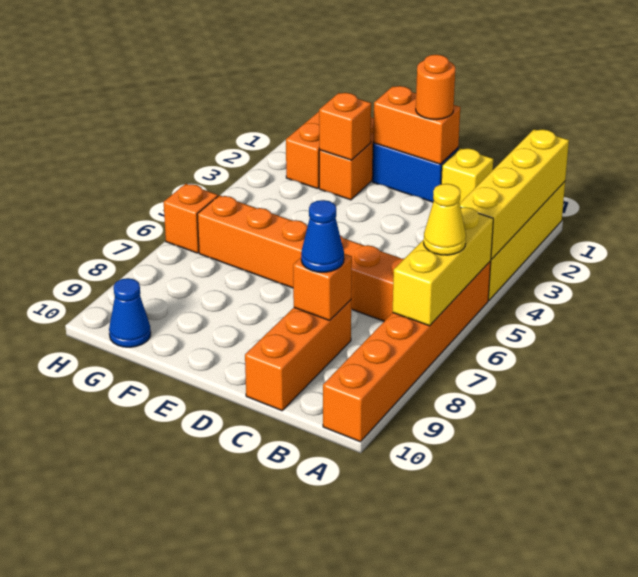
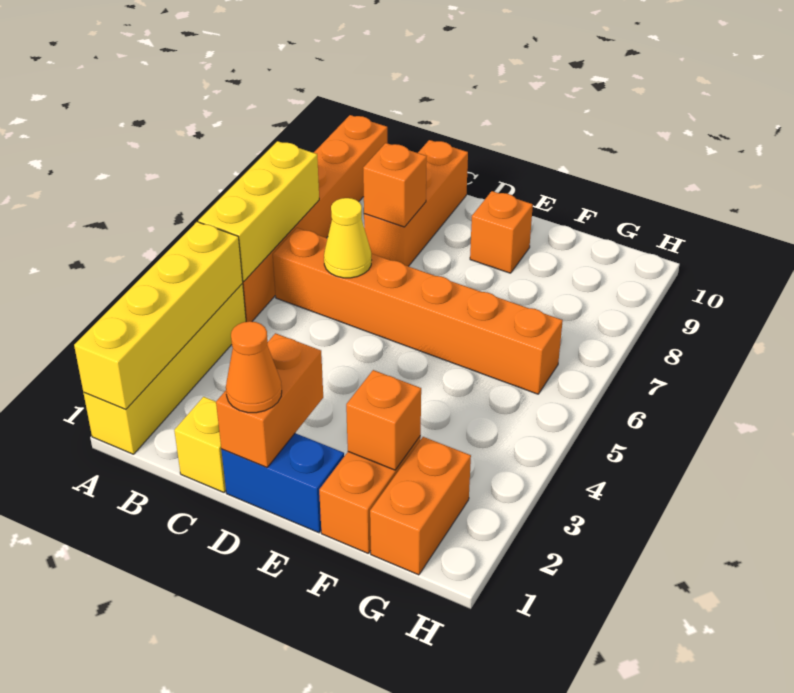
yellow cone A6 level 3 -> yellow cone C6 level 2
blue cone C8 level 3 -> none
orange brick D1:E1 level 2 -> orange brick D1:D2 level 2
orange round brick D1 level 3 -> orange cone D1 level 3
blue cone G10 level 1 -> none
orange brick H6 level 1 -> orange brick E9 level 1

